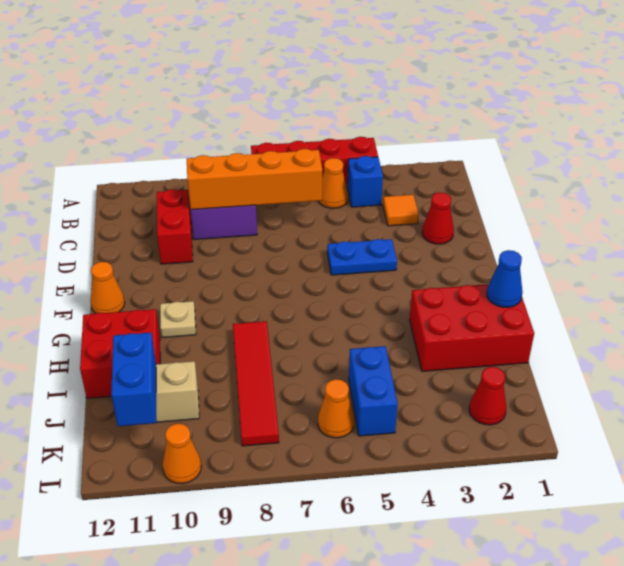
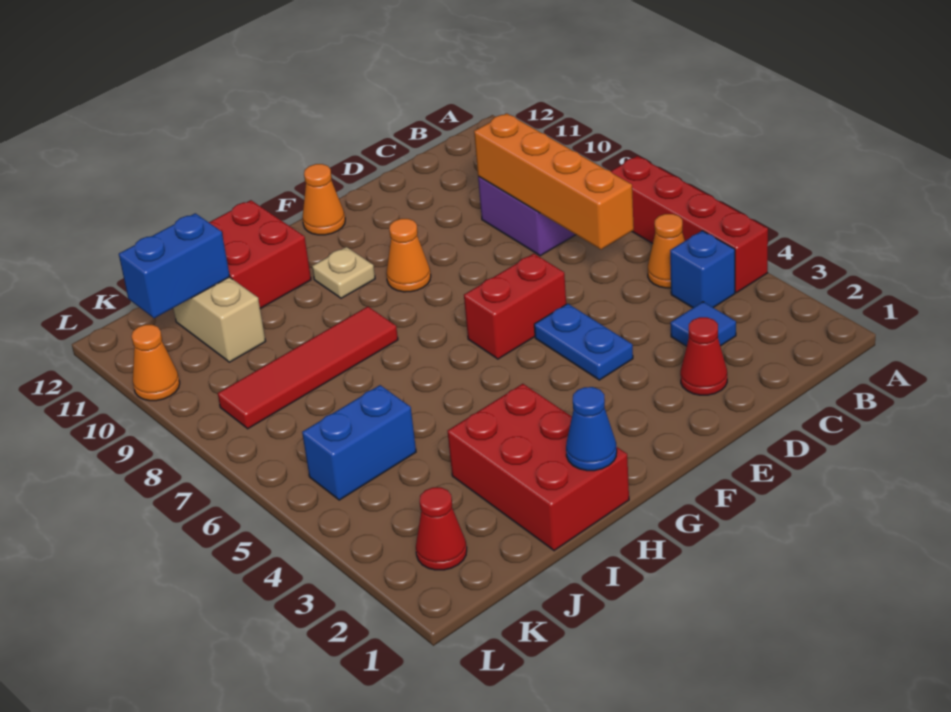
orange tile C3 level 1 -> blue tile C3 level 1
red brick C10:D10 level 1 -> red brick E6:F6 level 1
orange cone K6 level 1 -> orange cone F9 level 1

